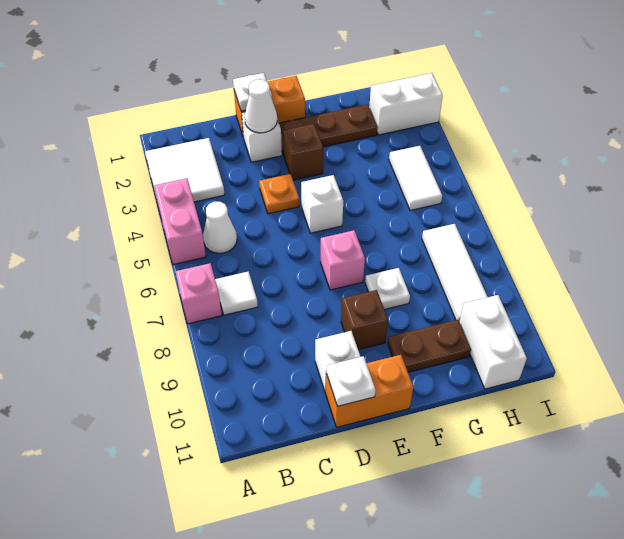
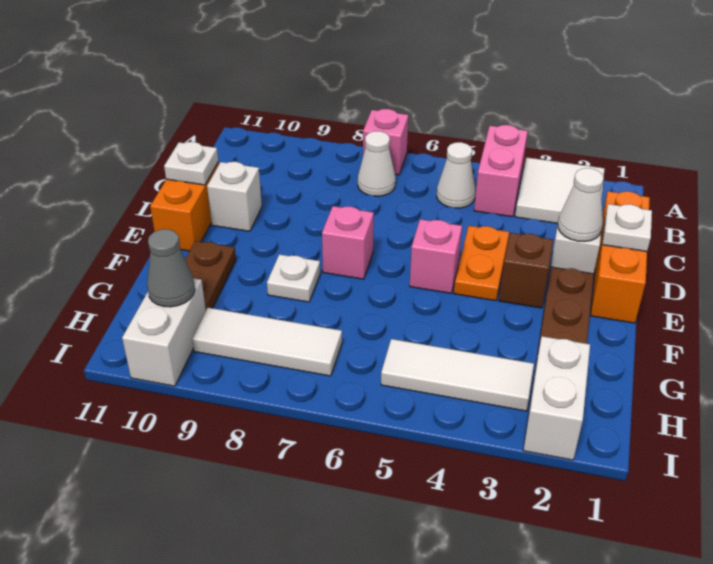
pink brick A4:A5 level 1 -> pink brick A4:B4 level 1
white tile B7 level 1 -> white cone B7 level 1
orange brick D1:E1 level 1 -> orange brick C1:E1 level 1
orange plate D4 level 1 -> orange plate D4:E4 level 1
white brick E5 level 1 -> pink brick E5 level 1
brown brick E9 level 1 -> none
white tile H4:H5 level 1 -> white tile H3:H5 level 1
white brick H10:H11 level 1 -> white brick H10:I10 level 1
none -> grey cone H10 level 2

